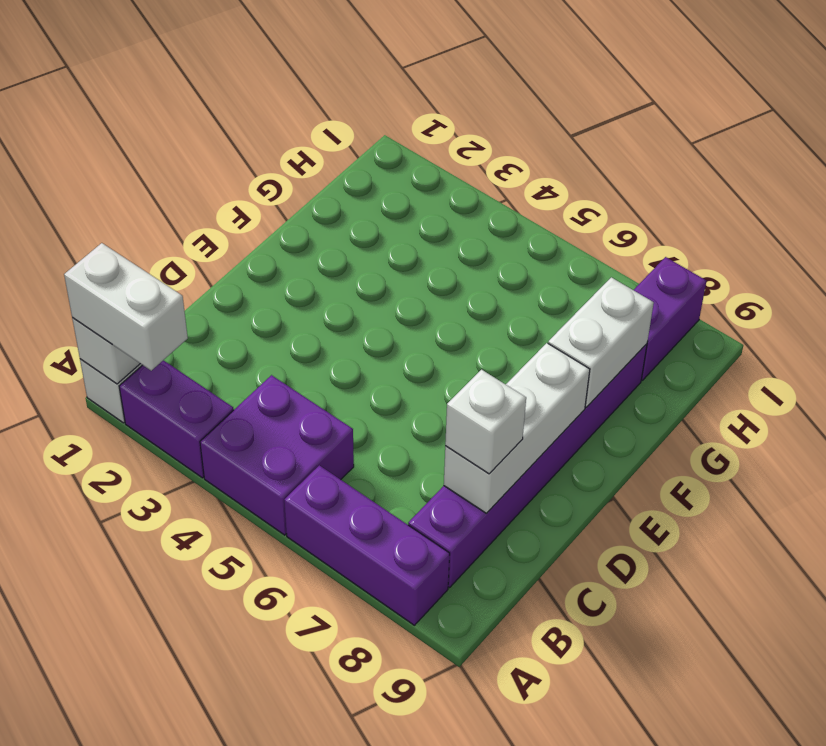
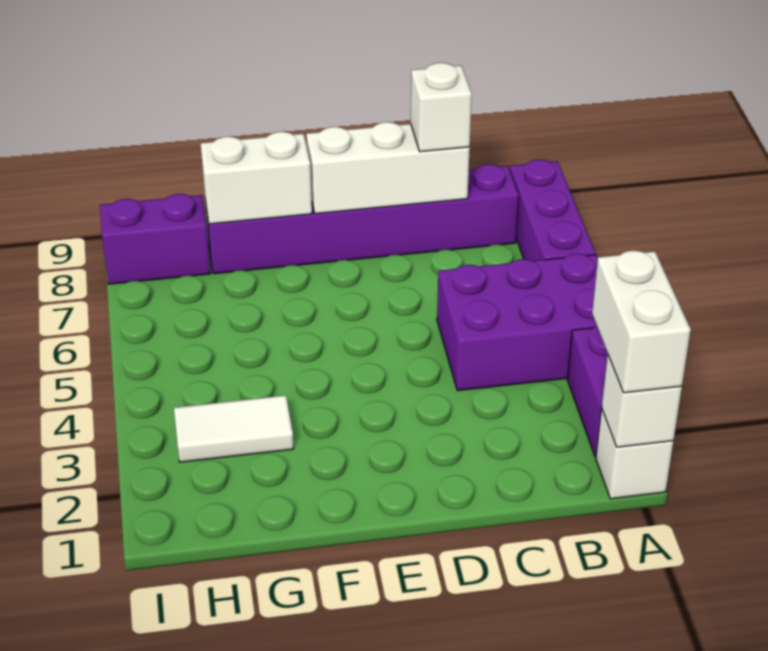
purple brick A4:B5 level 1 -> purple brick A4:C5 level 1
none -> white tile G3:H3 level 1

